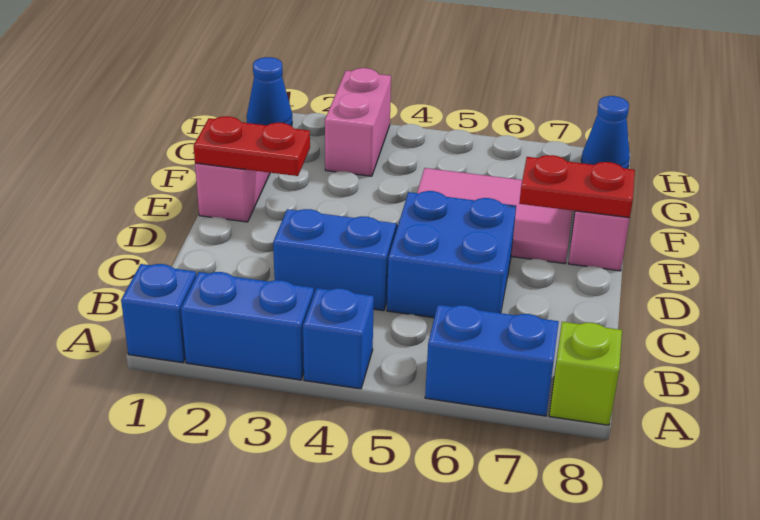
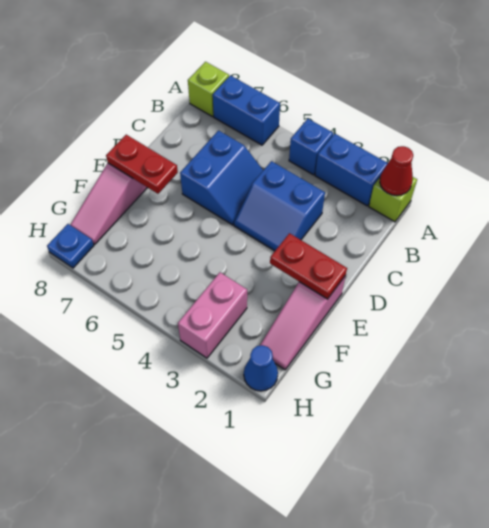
blue brick A1 level 1 -> lime brick A1 level 1
none -> red cone A1 level 2
blue brick C5:D6 level 1 -> blue slope C5:D6 level 1 top 6
pink tile E5:F7 level 1 -> none
blue cone H8 level 1 -> blue plate H8 level 1

